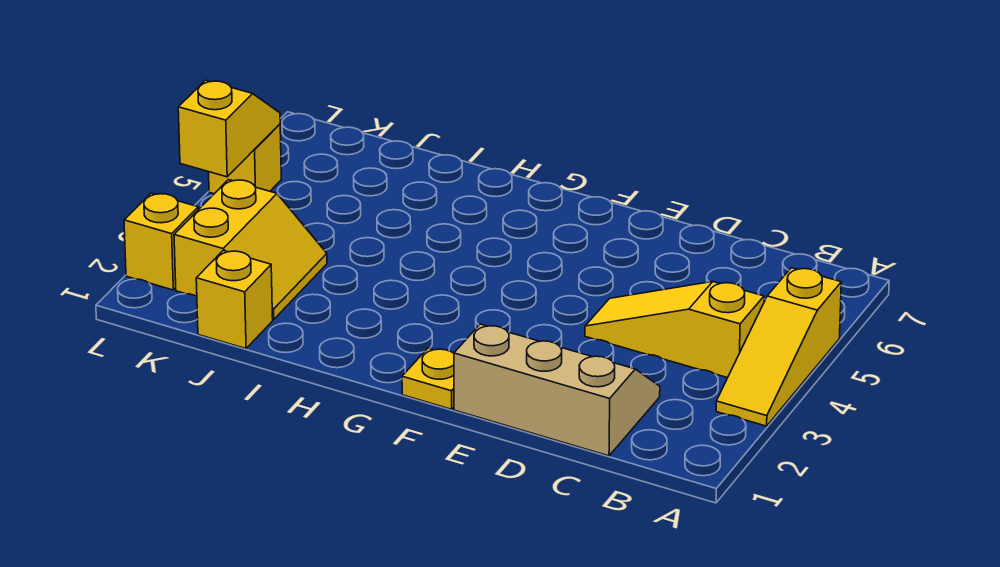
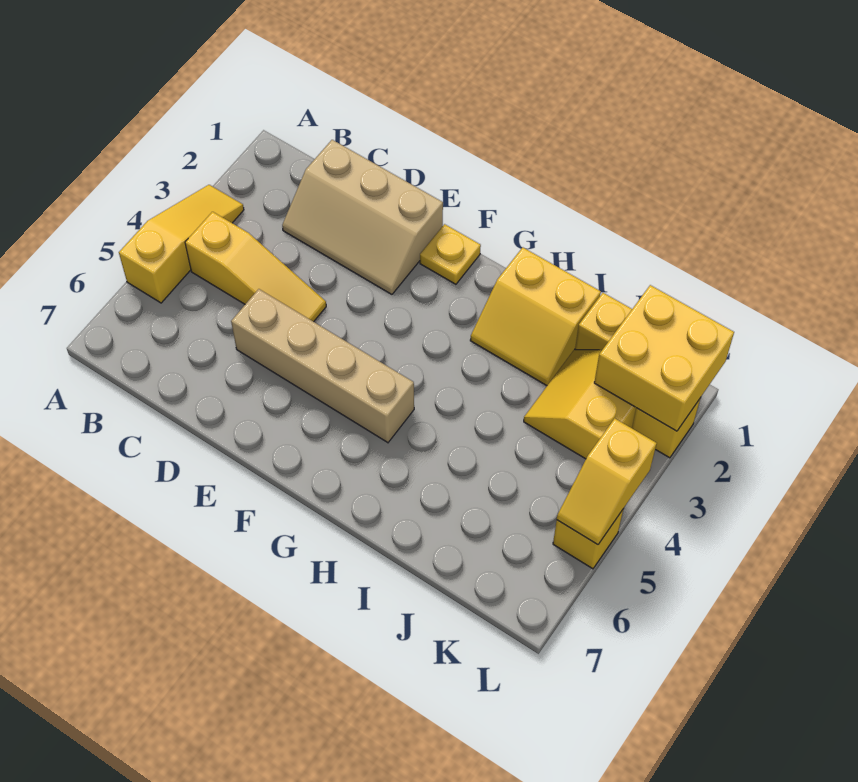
none -> tan brick D5:G5 level 1
none -> yellow slope H1:I2 level 1 top 1
none -> yellow brick K1:L2 level 2

